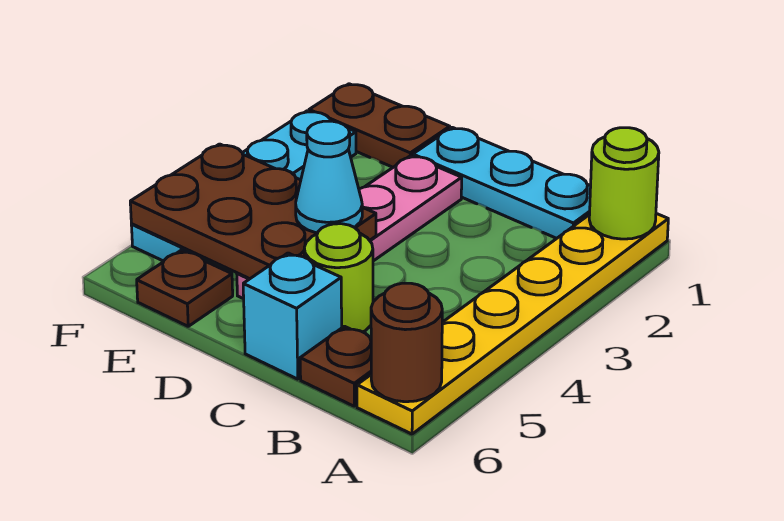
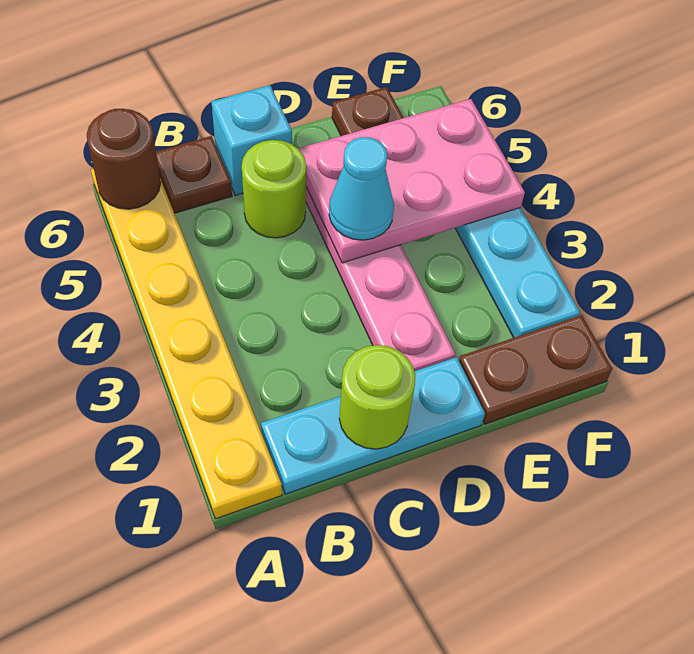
lime round brick A1 level 2 -> lime round brick C1 level 2
brown plate D4:F5 level 2 -> pink plate D4:F5 level 2

